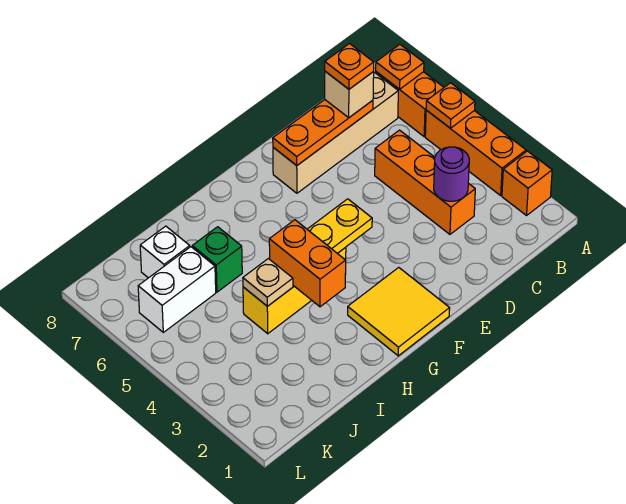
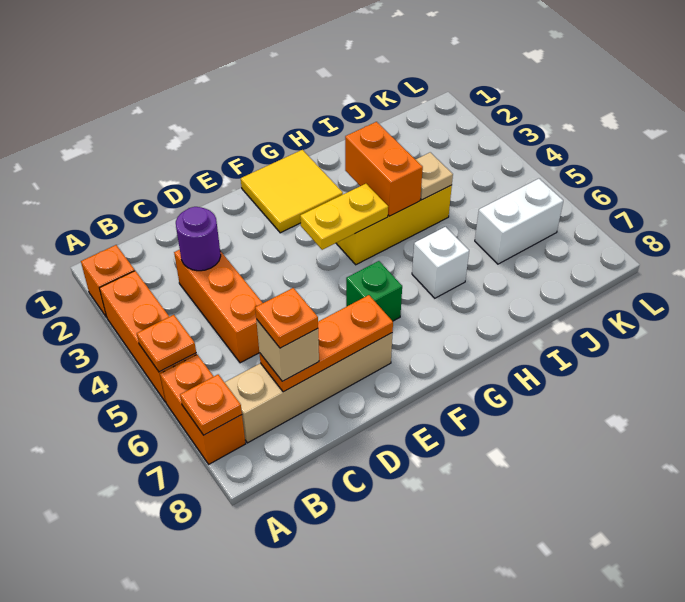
green brick I6 level 1 -> green brick F6 level 1
white brick J7 level 1 -> white brick H6 level 1

